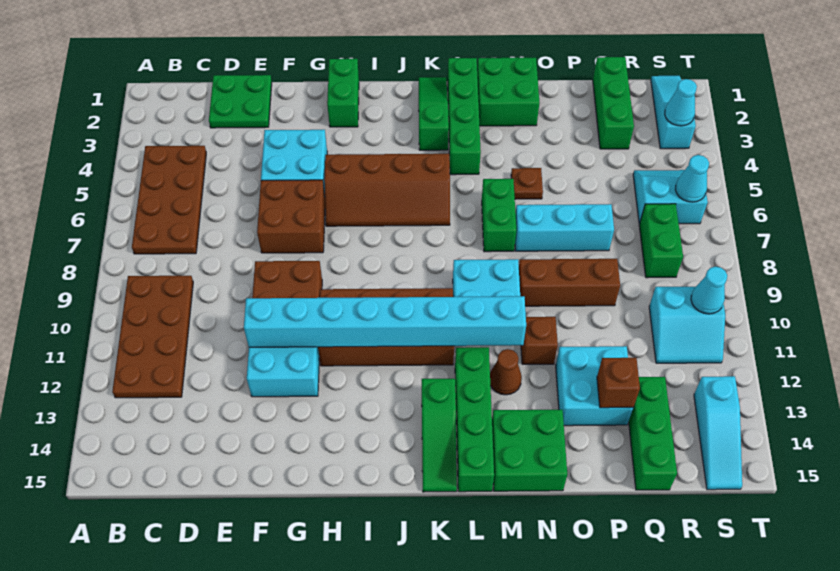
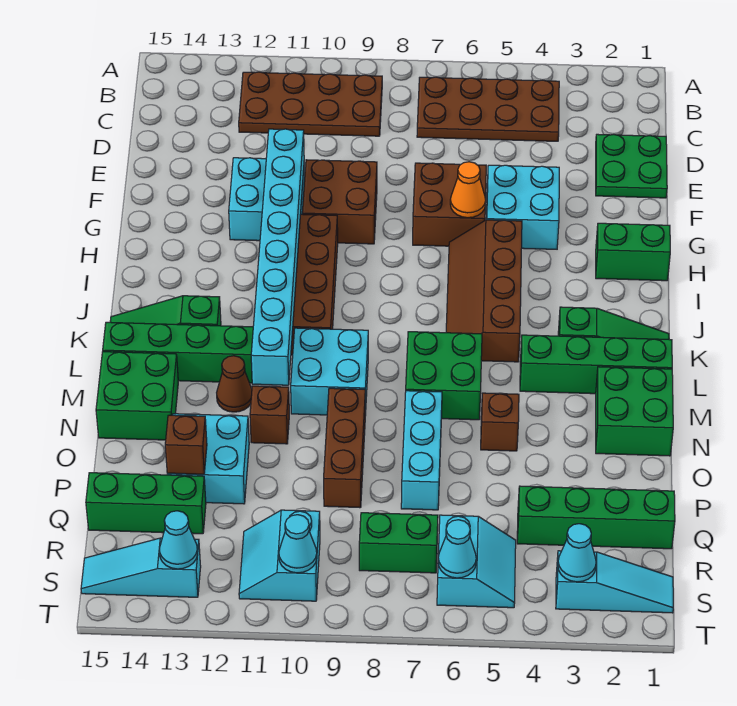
none -> orange cone G6 level 2
green brick M6:M7 level 1 -> green brick L6:M7 level 1
brown plate N5 level 1 -> brown brick N5 level 1
green brick Q1:Q3 level 1 -> green brick Q1:Q4 level 1
none -> cyan cone S13 level 2

